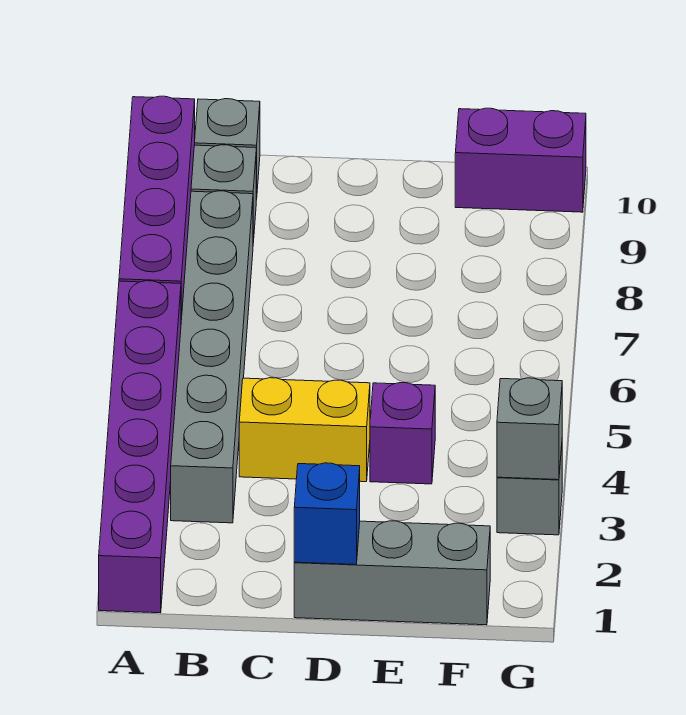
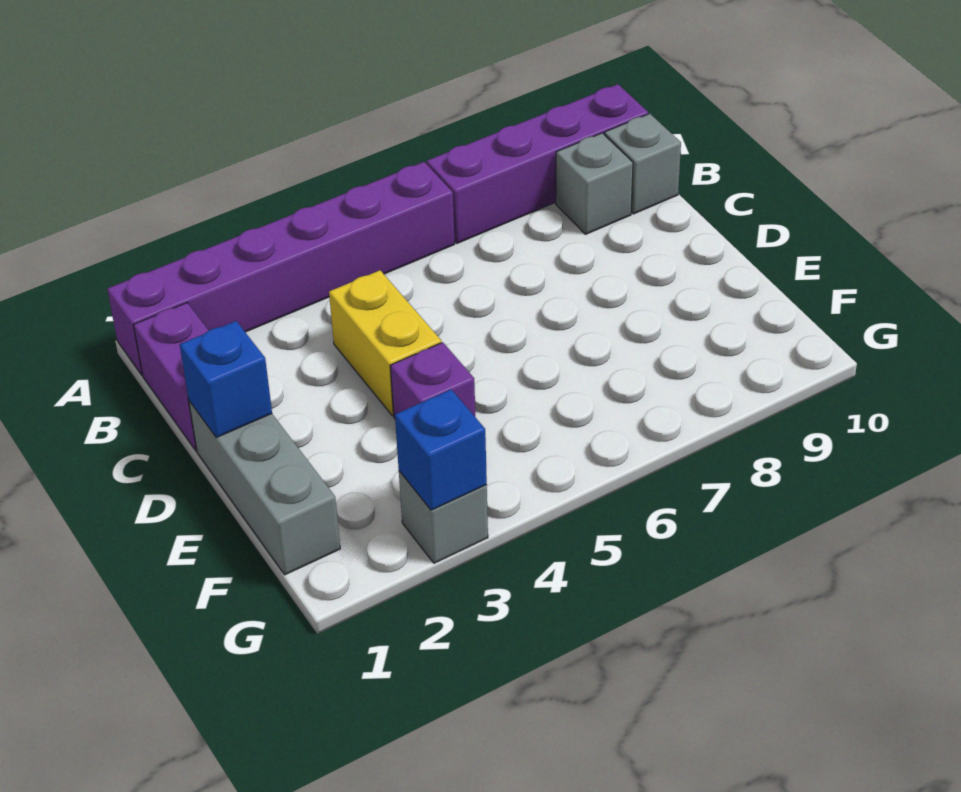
grey brick B3:B8 level 1 -> none
purple brick F10:G10 level 1 -> purple brick B1:C1 level 1
grey brick G3 level 2 -> blue brick G3 level 2

